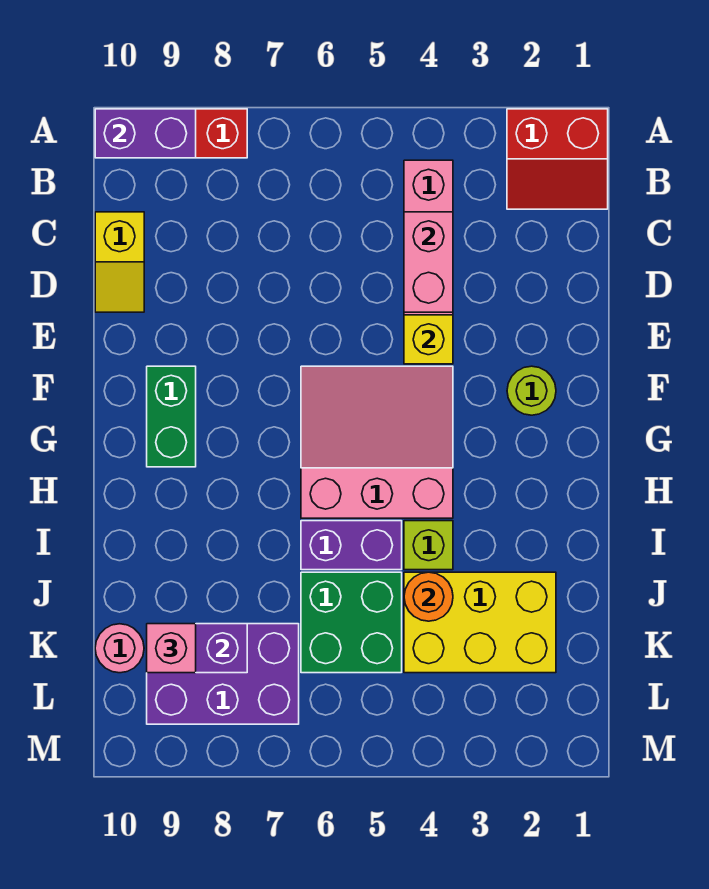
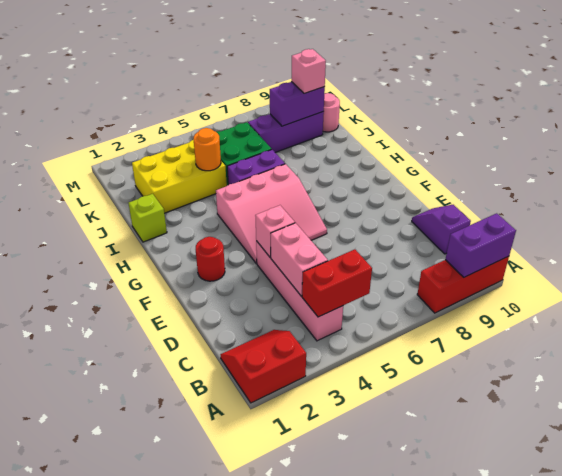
none -> red brick B4:B5 level 2
yellow slope C10:D10 level 1 top C -> purple slope C10:D10 level 1 top C
yellow brick E4 level 2 -> pink brick E4 level 2
lime round brick F2 level 1 -> red round brick F2 level 1
green brick F9:G9 level 1 -> none
lime brick I4 level 1 -> lime brick I1 level 1
purple brick K7:L9 level 1 -> purple brick K7:K9 level 1

